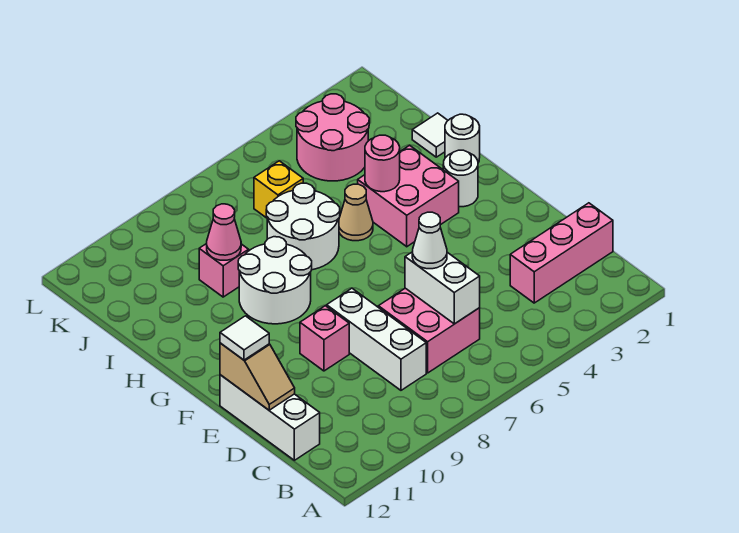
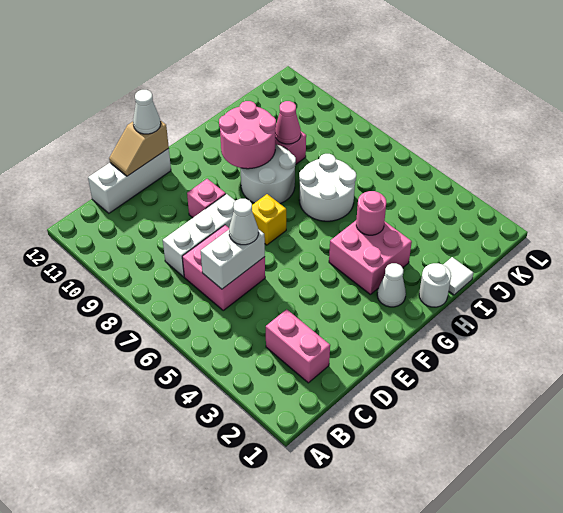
pink brick C1:C3 level 1 -> pink brick C2:C3 level 1
white tile E12 level 3 -> white cone E12 level 3
white round brick G2 level 1 -> white cone G2 level 1
tan cone H5 level 1 -> none
pink round brick J3:K4 level 1 -> pink round brick G9:H10 level 2
yellow brick J6 level 1 -> yellow brick F7 level 1

